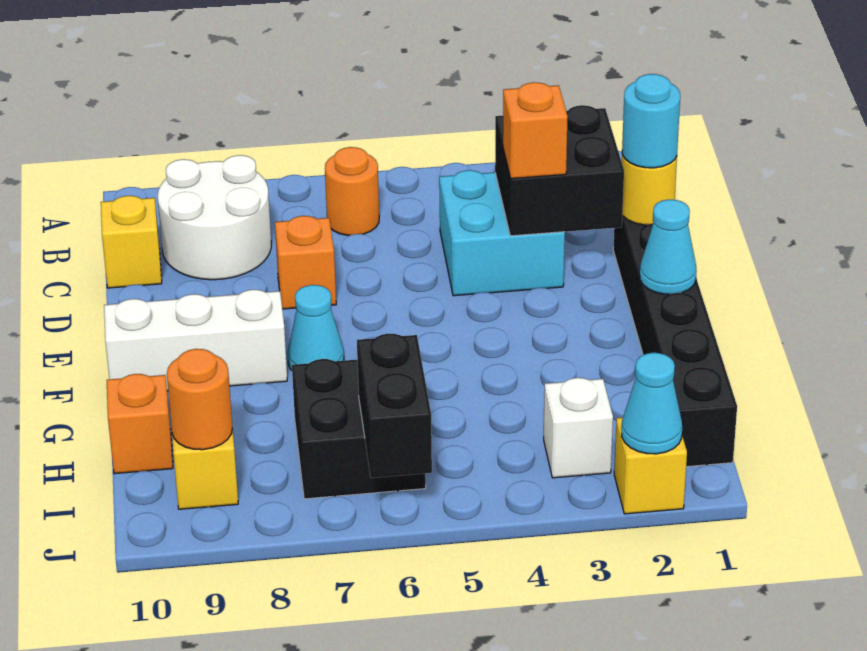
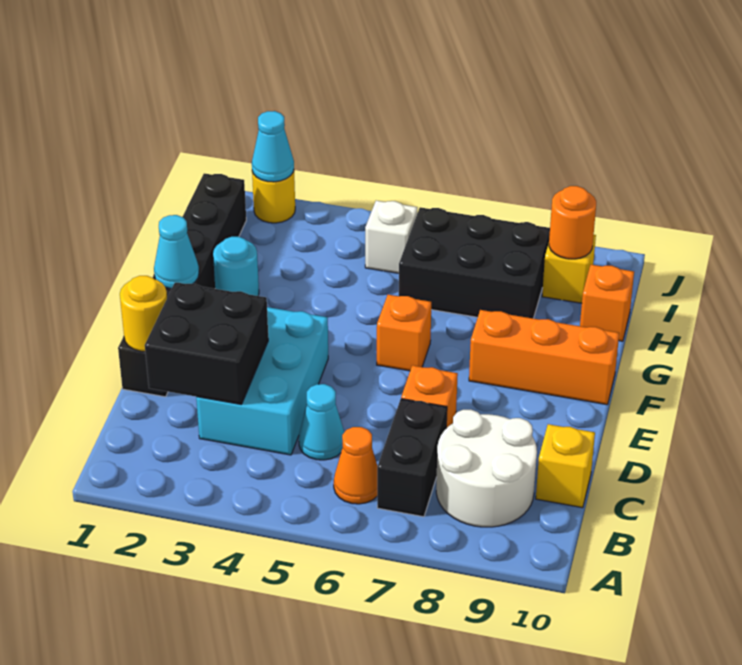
orange round brick B6 level 1 -> orange cone B6 level 1
cyan brick C3:D4 level 1 -> cyan brick C3:E4 level 1
cyan round brick D1 level 3 -> cyan round brick G2 level 1
orange brick D3 level 3 -> orange brick F6 level 1
cyan cone F7 level 1 -> cyan cone C5 level 1
white brick F8:F10 level 1 -> orange brick F8:F10 level 1
black brick H6:I7 level 1 -> black brick H6:I8 level 1
white brick I3 level 1 -> white brick I5 level 1
black brick I6:J6 level 2 -> black brick B7:C7 level 1
yellow brick J2 level 1 -> yellow round brick J2 level 1

